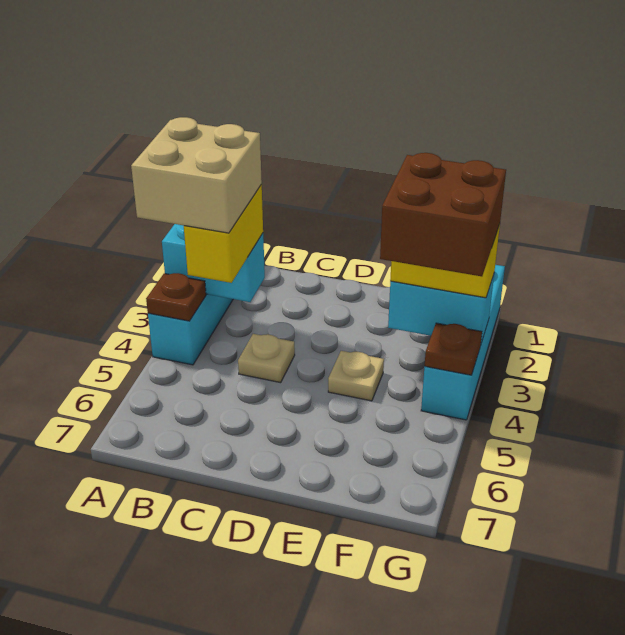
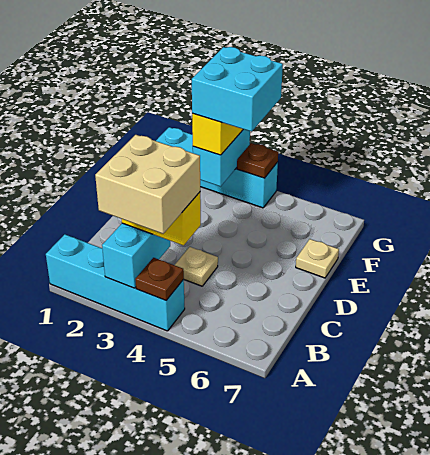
tan plate E4 level 1 -> tan plate E7 level 1
brown brick F3:G4 level 4 -> cyan brick F3:G4 level 4

